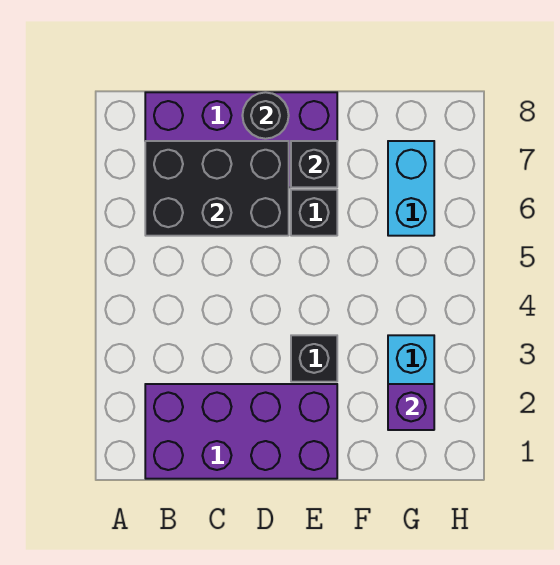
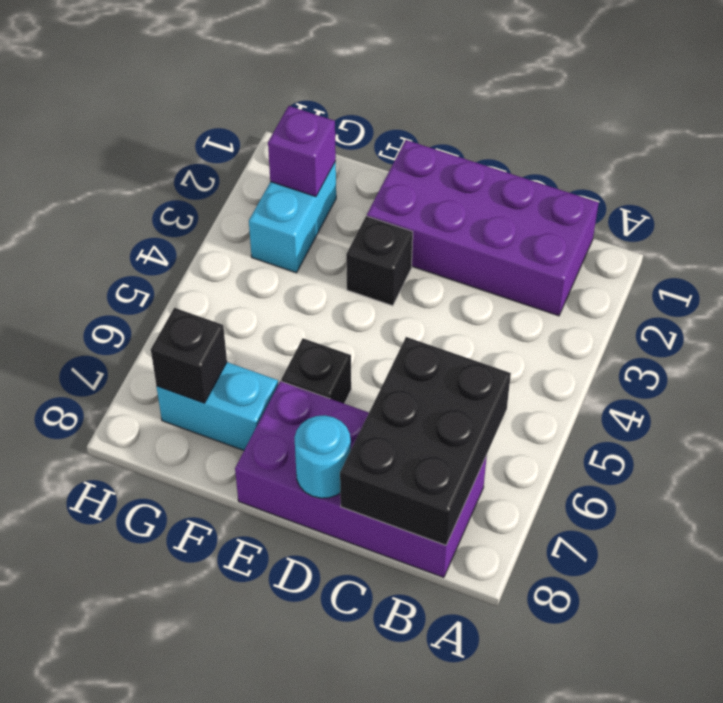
black brick B6:D7 level 2 -> black brick B6:C8 level 2
black round brick D8 level 2 -> cyan round brick D8 level 2
black brick E7 level 2 -> black brick G7 level 2
cyan brick G6:G7 level 1 -> cyan brick F7:G7 level 1

